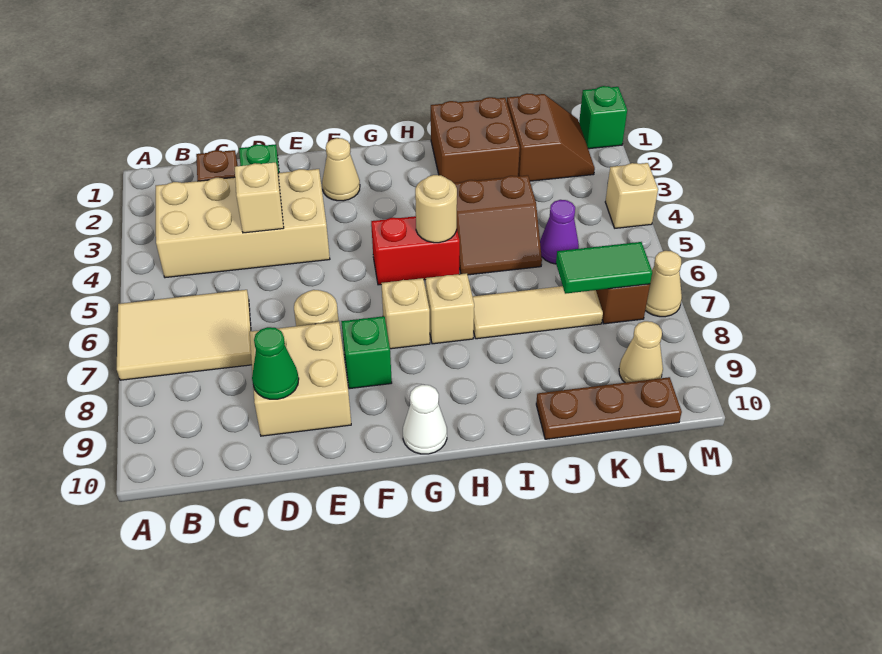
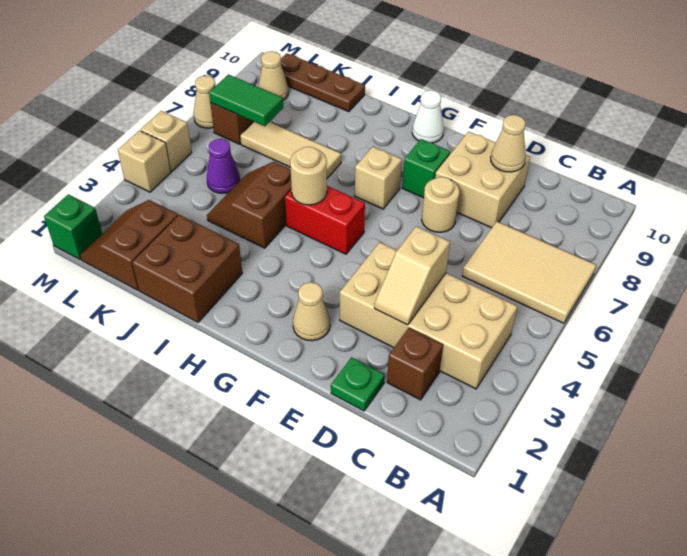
green cone D9 level 2 -> tan cone D9 level 2
tan brick H7 level 1 -> tan brick M5 level 1
brown slope I4:J5 level 1 top 4 -> brown slope I4:J5 level 1 top I

